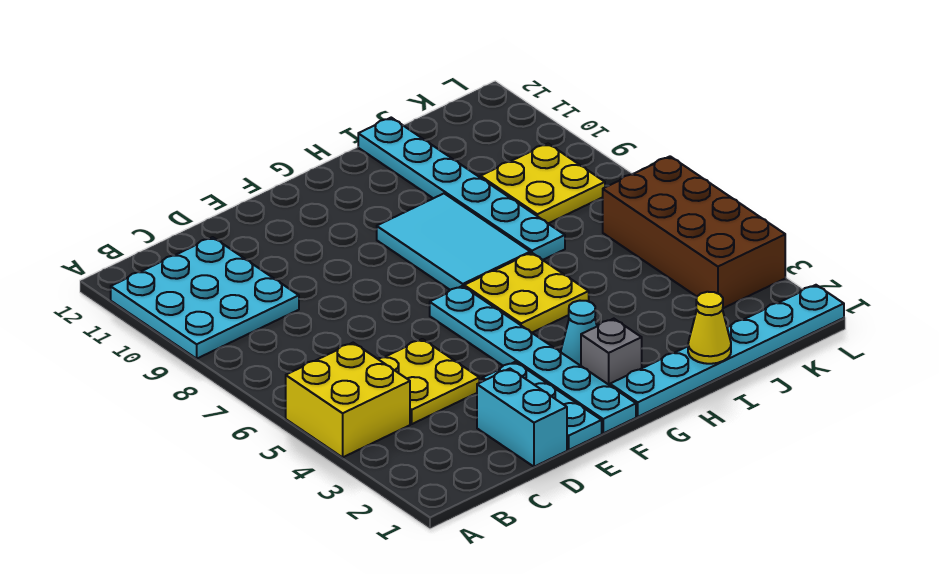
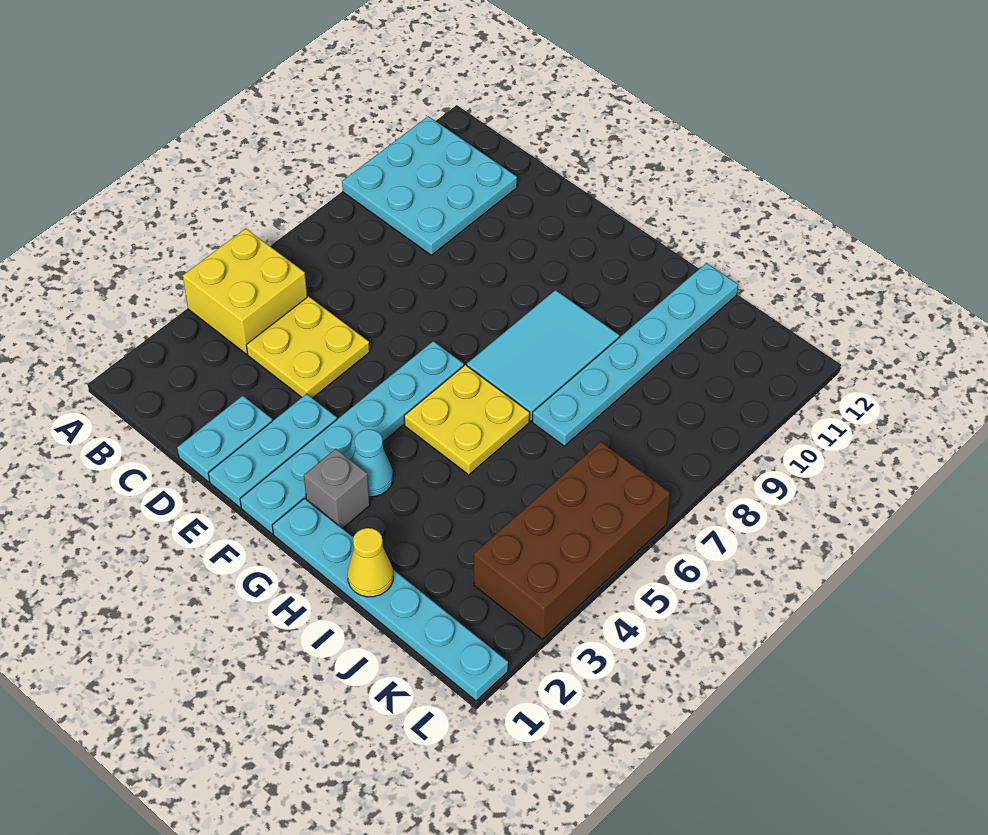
cyan brick D1:D2 level 1 -> cyan plate D1:D2 level 1
yellow plate J8:K9 level 1 -> none

